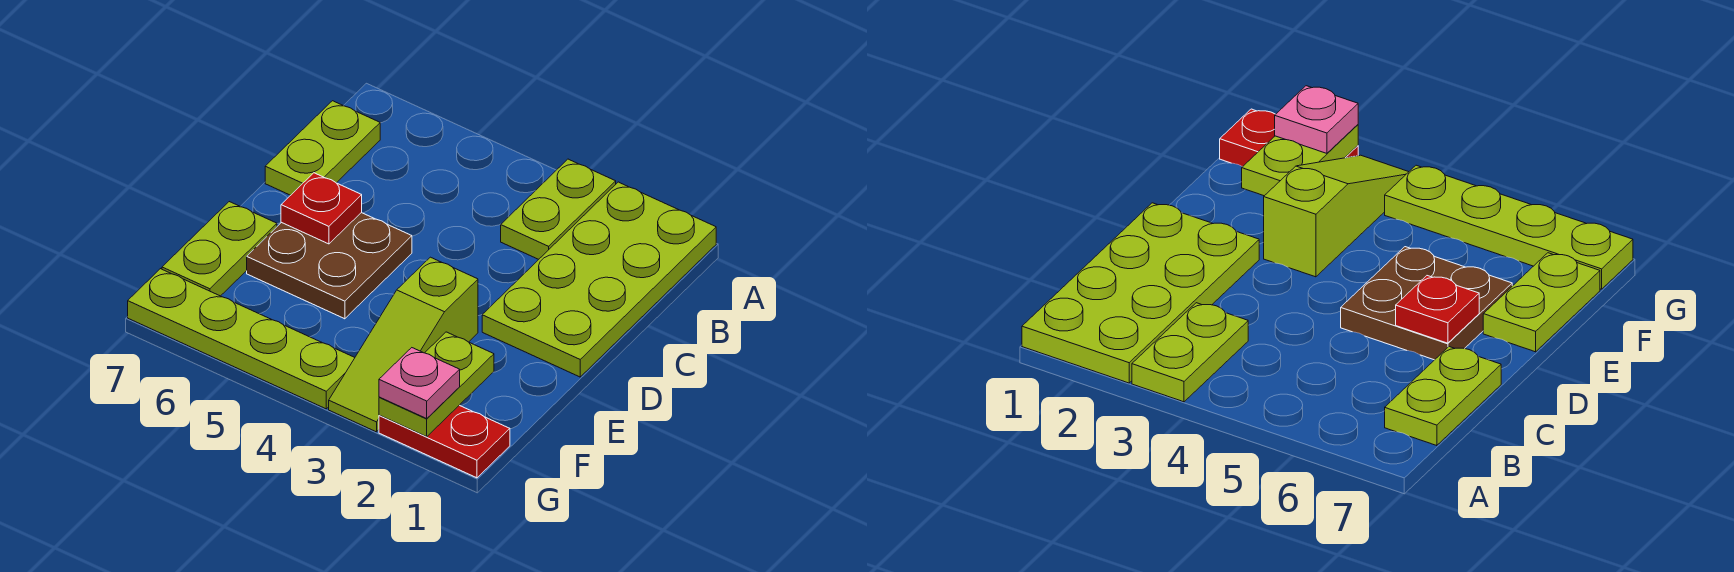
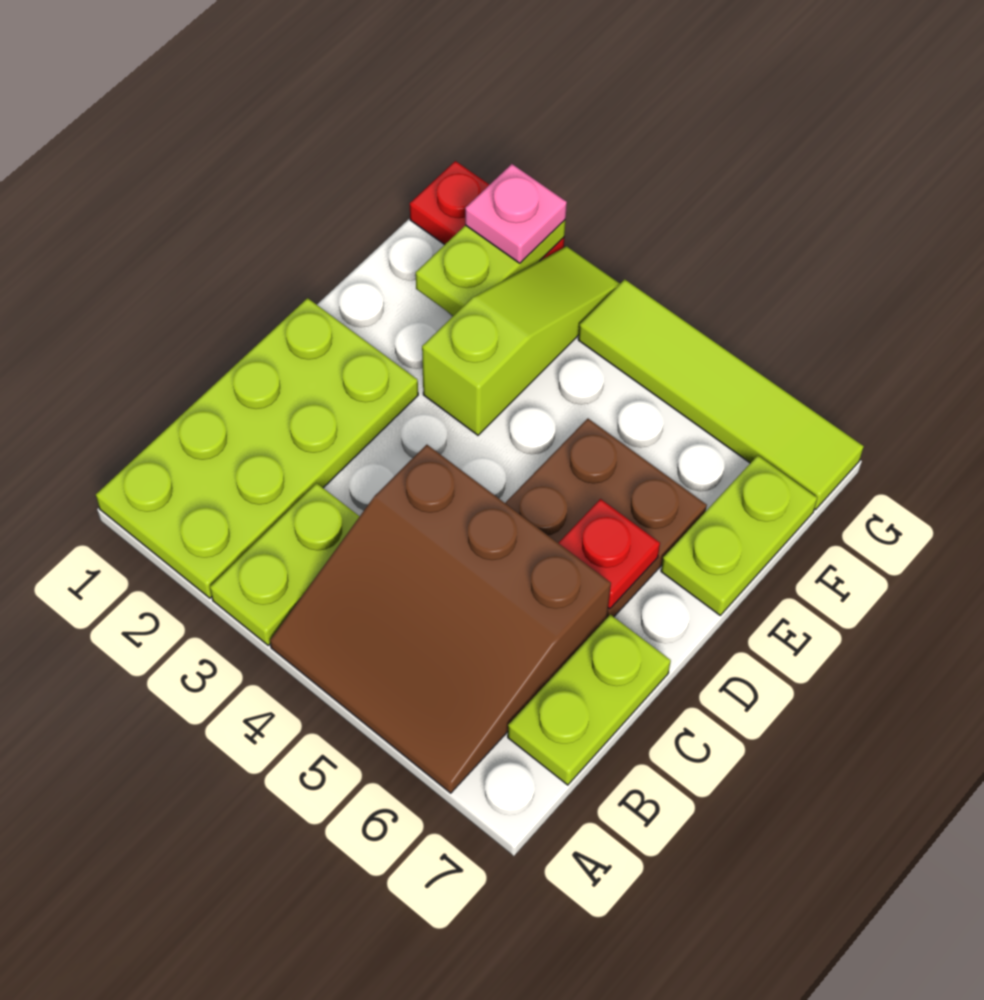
none -> brown slope A4:C6 level 1 top C
lime plate G4:G7 level 1 -> lime tile G4:G7 level 1

